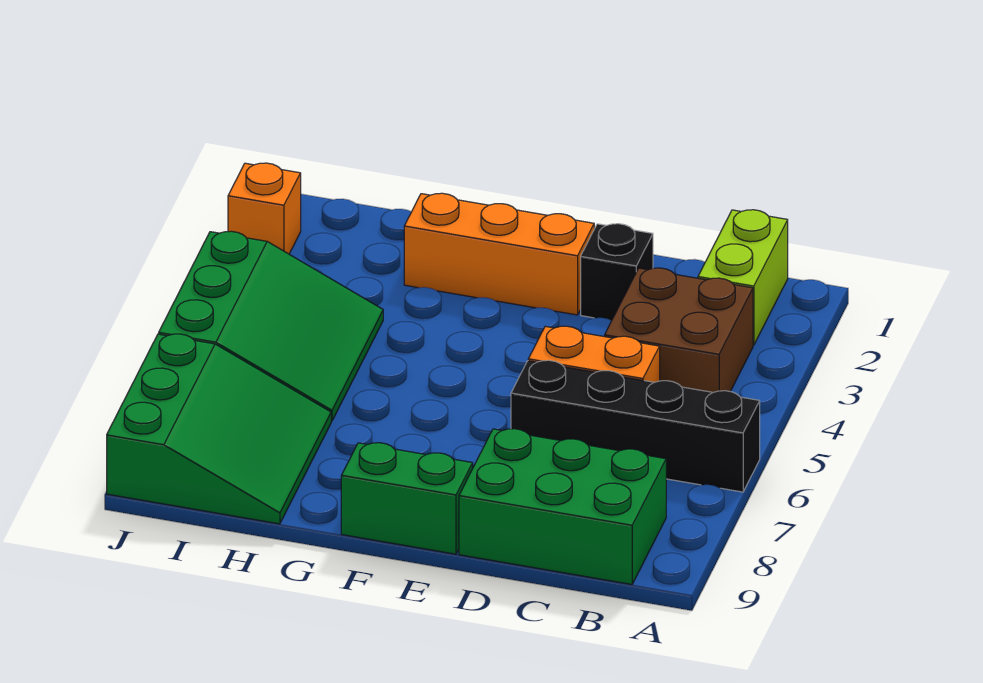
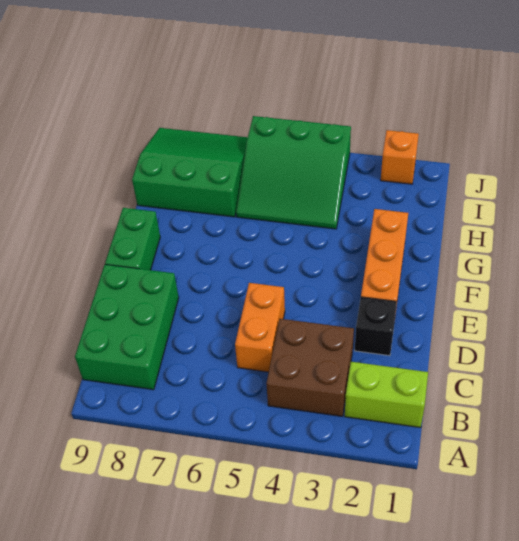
black brick A6:D6 level 1 -> none
green slope H7:J9 level 1 top J -> green slope H7:J9 level 1 top H

